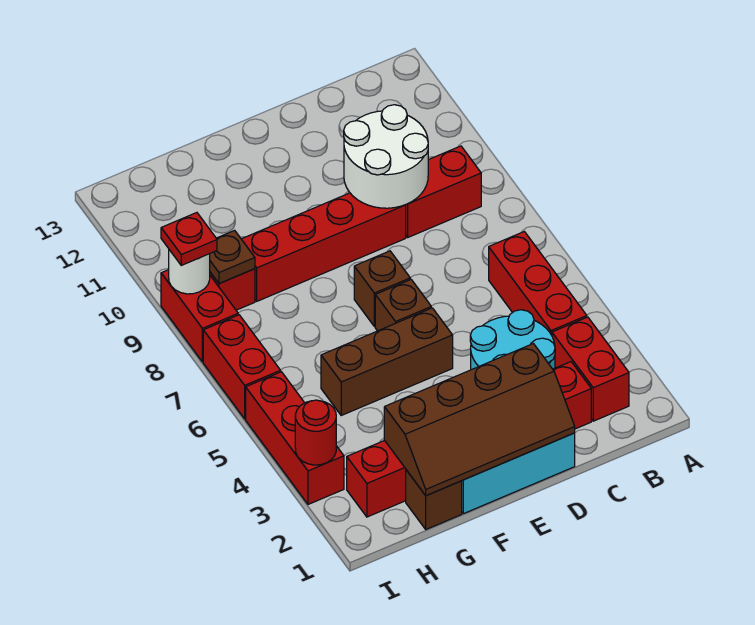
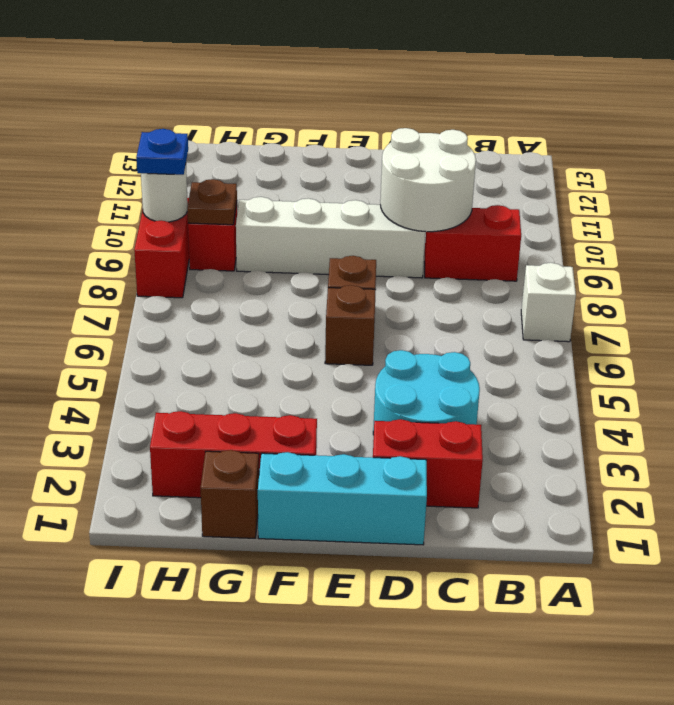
none -> white brick A7 level 1
red brick B2:B3 level 1 -> none
red brick B4:B6 level 1 -> none
brown slope D1:G2 level 2 top 2 -> none
red brick D9:G9 level 1 -> white brick D9:G9 level 1
brown brick E5:G5 level 1 -> none
red brick I3:I5 level 1 -> none
red round brick I3 level 2 -> none
red brick I6:I7 level 1 -> none
red plate I9 level 3 -> blue plate I9 level 3

